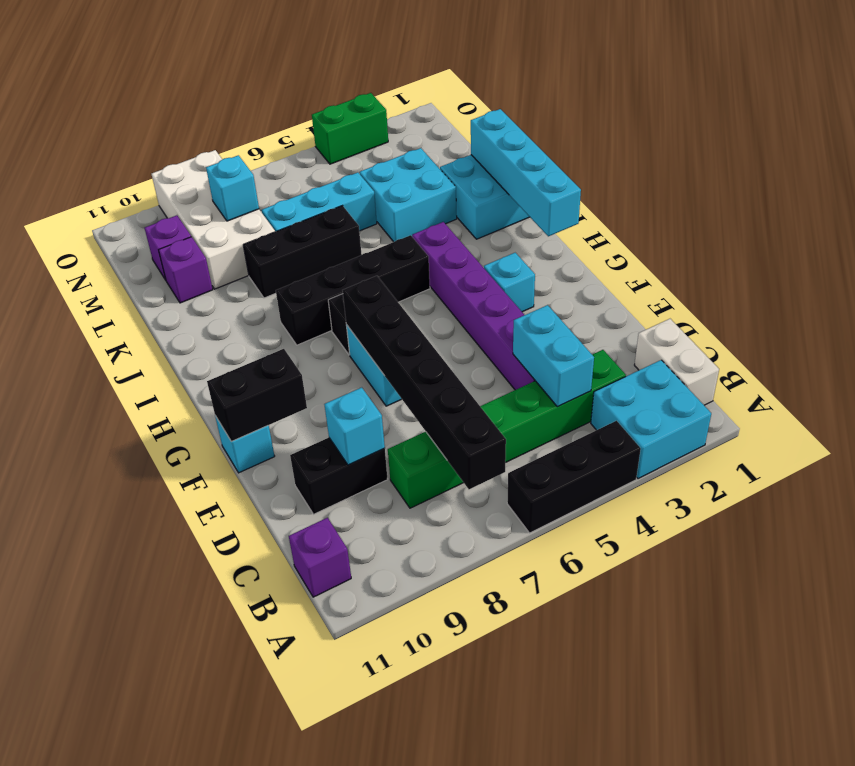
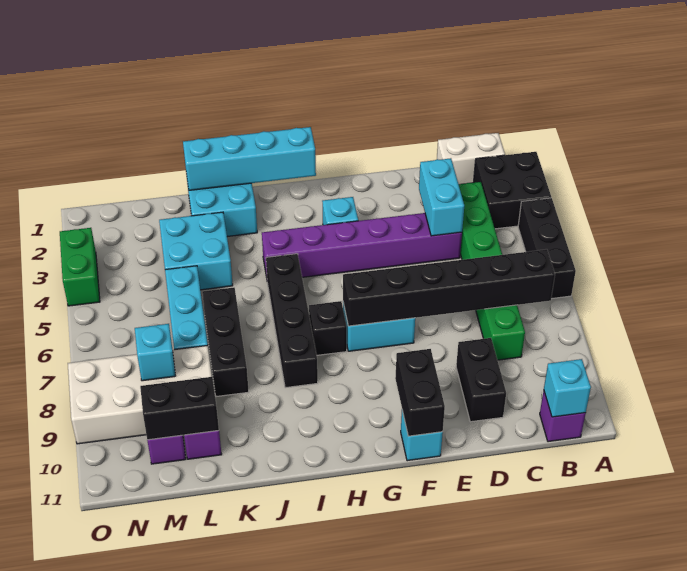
cyan brick A2:B3 level 1 -> black brick A2:B3 level 1
cyan brick C4:D4 level 2 -> cyan brick D3:D4 level 2
cyan brick D9 level 2 -> cyan brick B11 level 2
none -> black brick L10:M10 level 2

